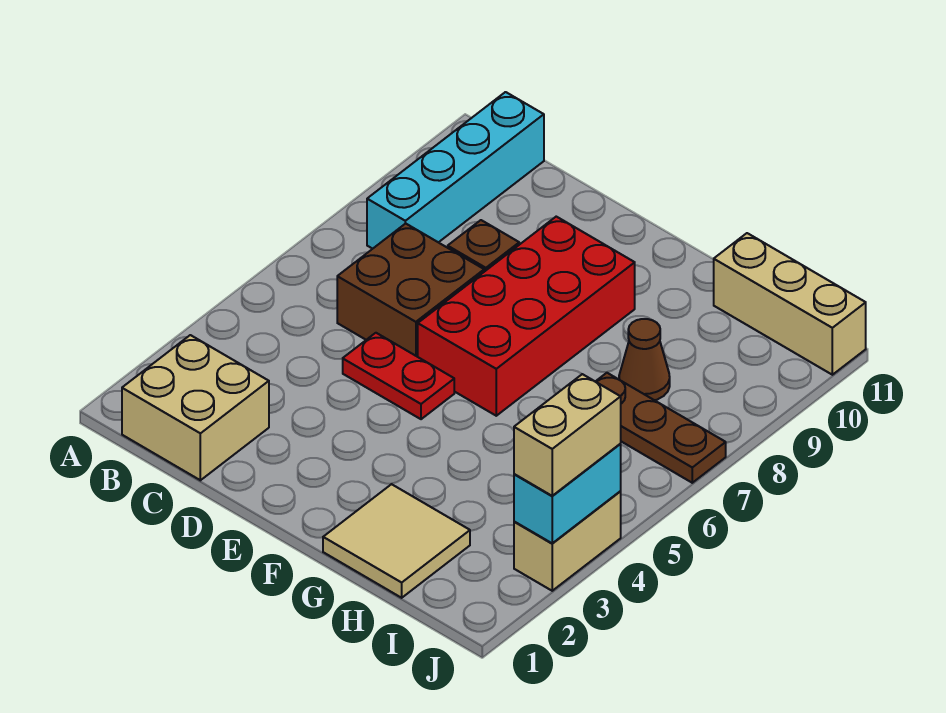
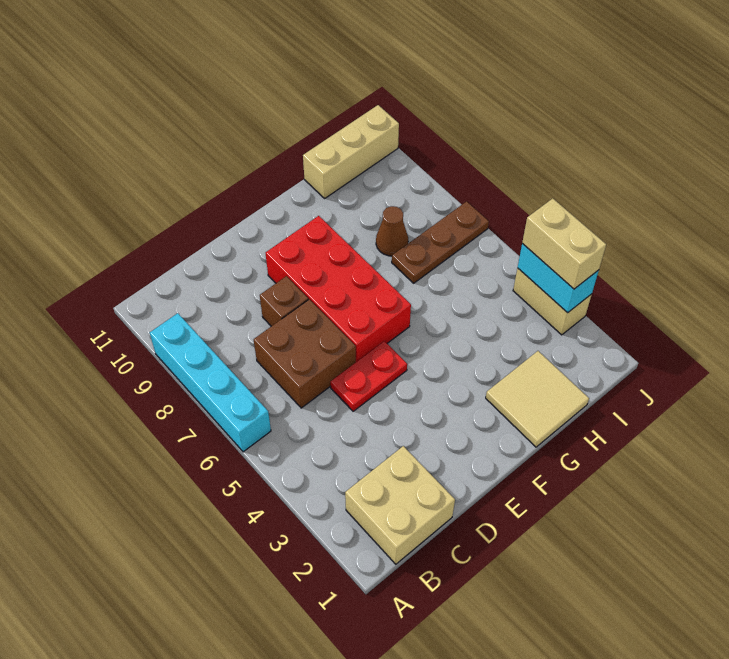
cyan brick B8:B11 level 1 -> cyan brick A6:A9 level 1

